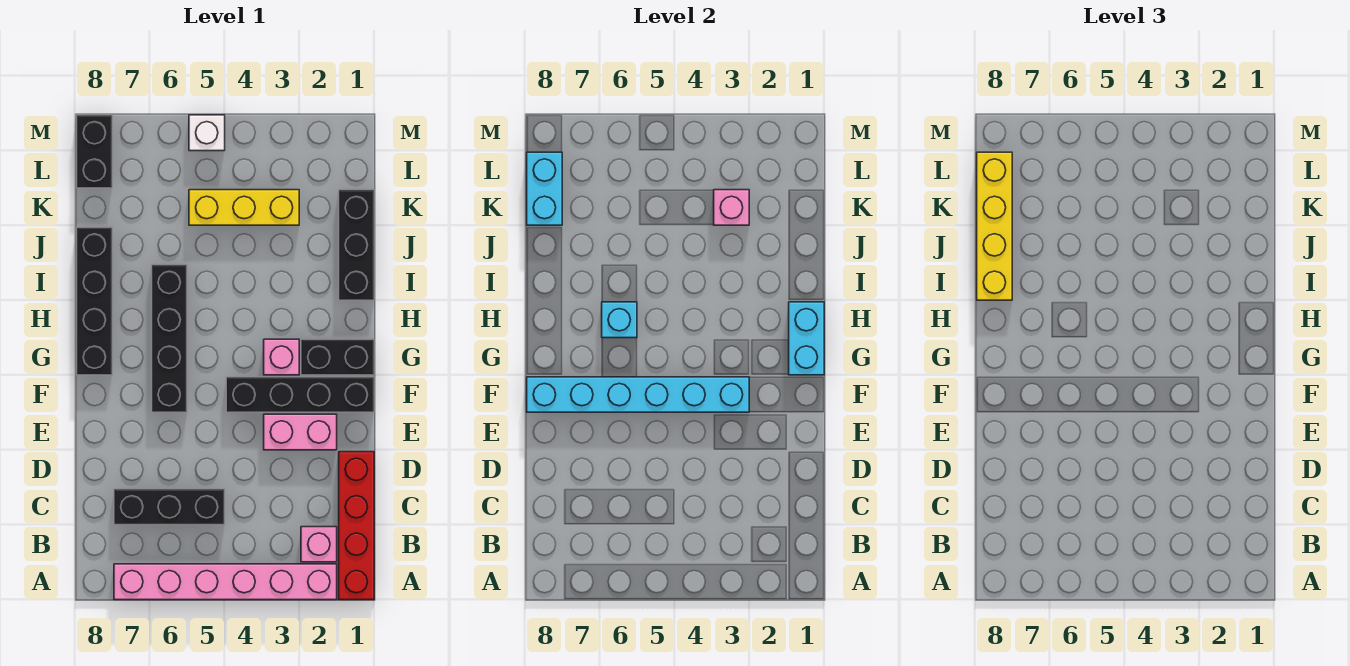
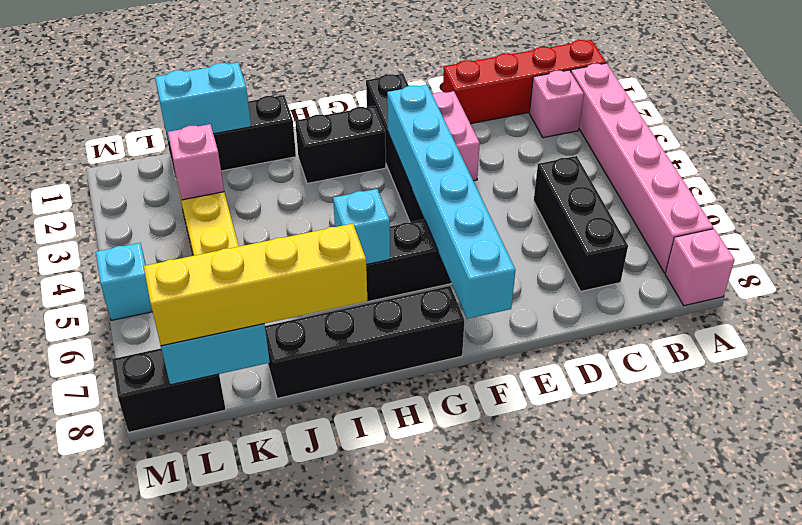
black brick G1:G2 level 1 -> black brick G2:H2 level 1
cyan brick G1:H1 level 2 -> cyan brick J1:K1 level 2
pink brick G3 level 1 -> pink brick A8 level 1
white brick M5 level 1 -> cyan brick M5 level 1

